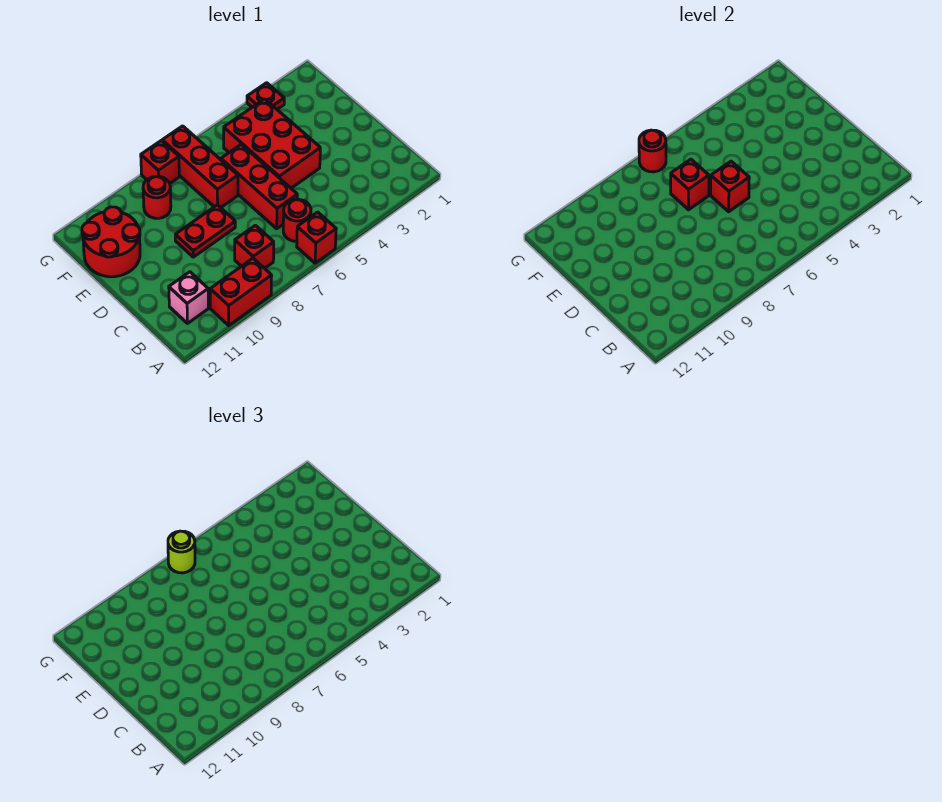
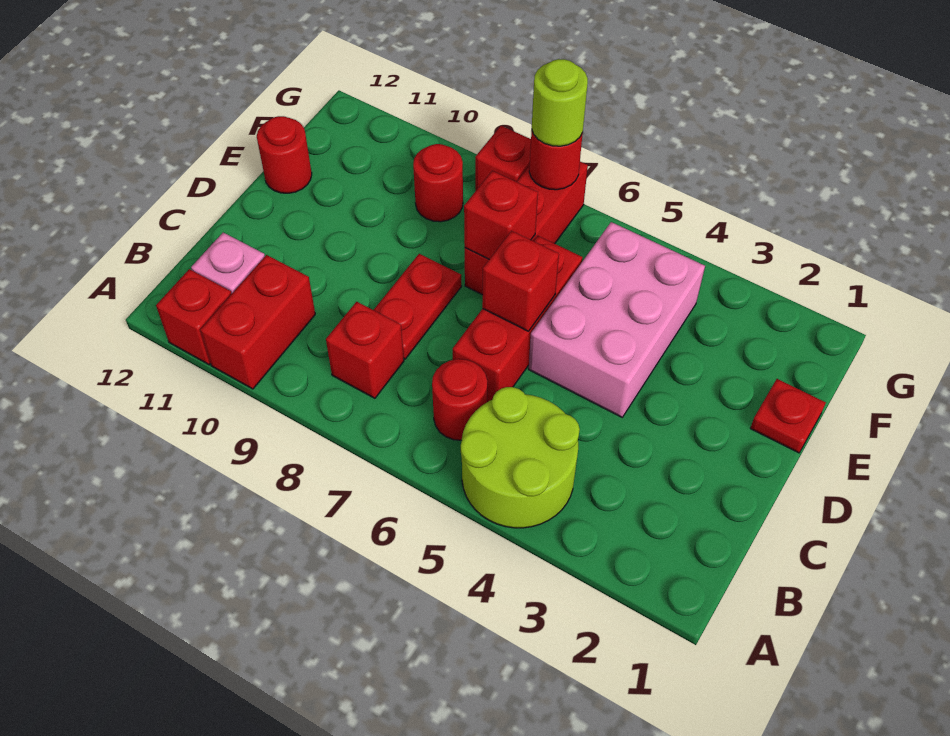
none -> lime round brick A4:B5 level 1
red brick A6 level 1 -> red brick A11 level 1
red brick A9:A10 level 1 -> red brick A10:B10 level 1
red brick D4:F5 level 1 -> pink brick D4:F5 level 1
red plate D8:D9 level 1 -> red plate C8:D8 level 1
red round brick E11:F12 level 1 -> red round brick E12 level 1
red plate G3 level 1 -> red plate E1 level 1

